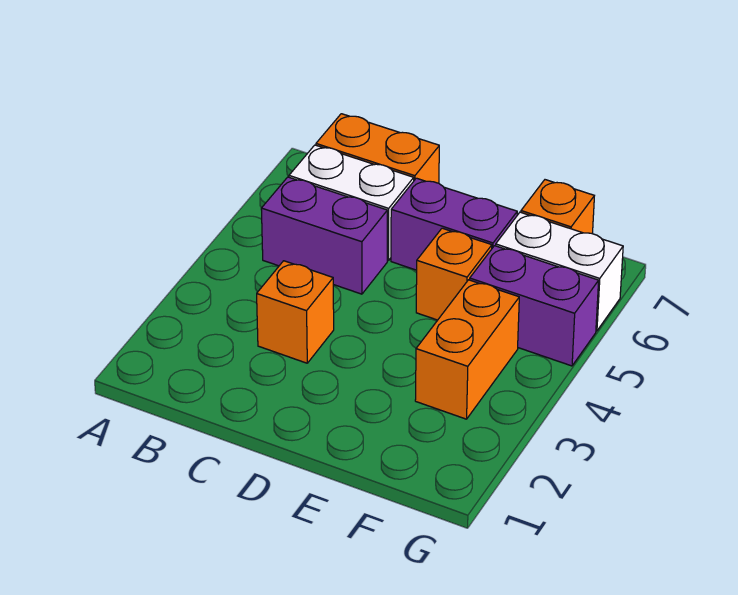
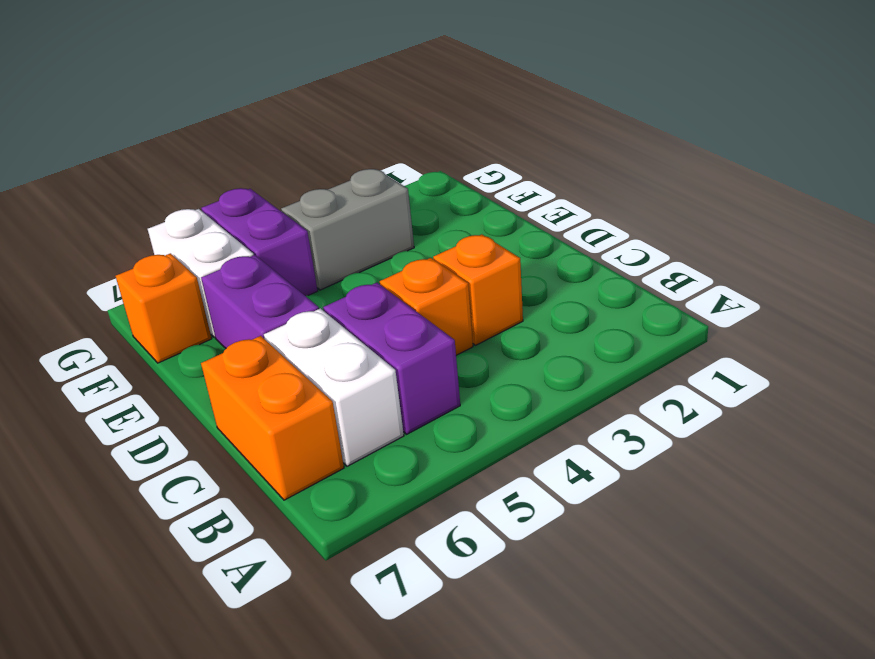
orange brick E5 level 1 -> orange brick C4 level 1
orange brick F3:F4 level 1 -> grey brick F3:F4 level 1

